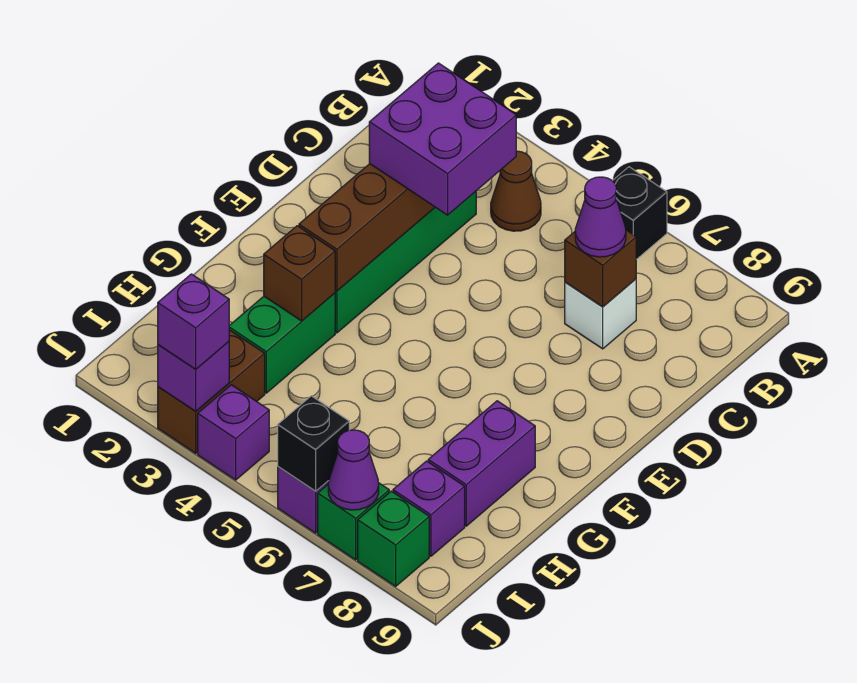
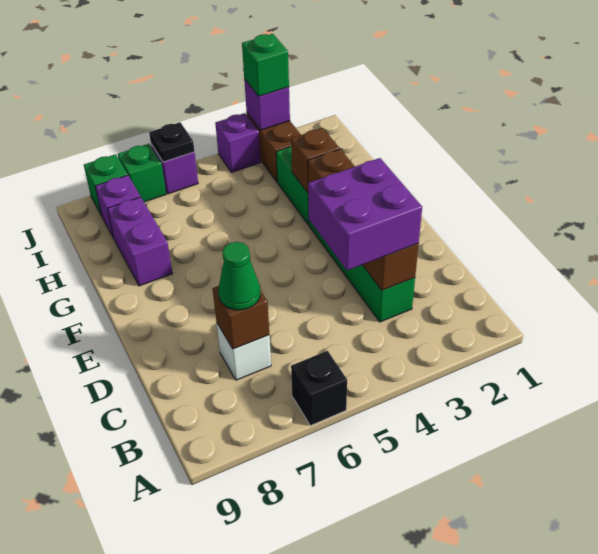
brown cone B4 level 1 -> none
purple cone C7 level 3 -> green cone C7 level 3
purple brick J3 level 3 -> green brick J3 level 3
black brick J6 level 2 -> black plate J6 level 2
purple cone J7 level 2 -> none

